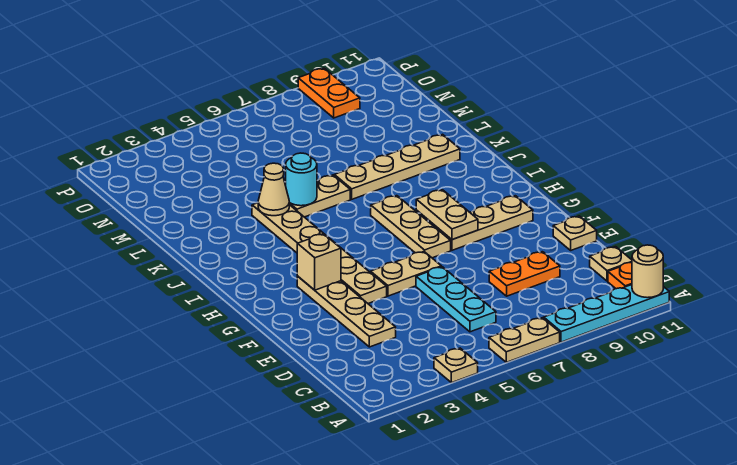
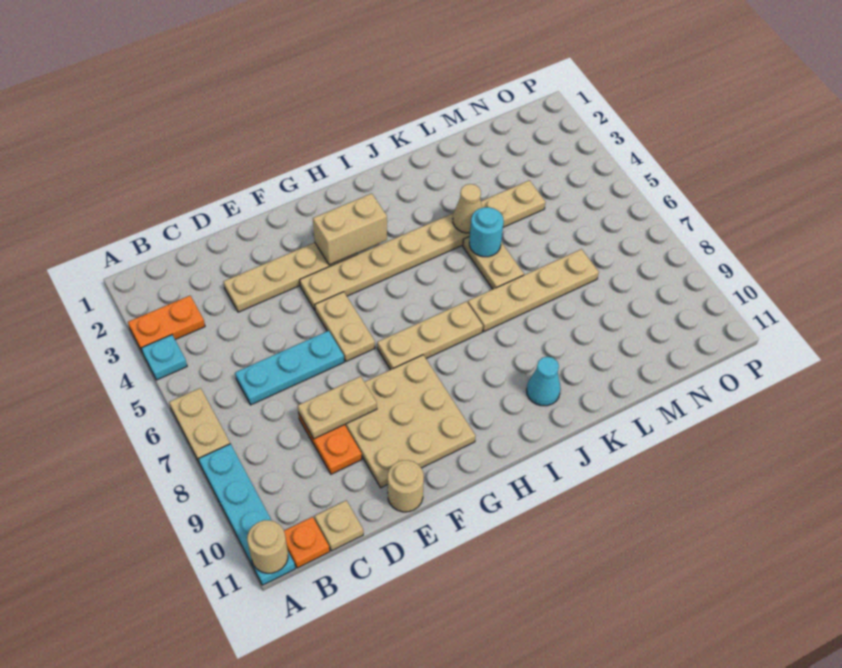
tan plate A4 level 1 -> cyan plate A4 level 1
tan plate E11 level 1 -> tan round brick E11 level 1
tan plate F4:K4 level 1 -> tan plate F4:M4 level 1
tan brick G3 level 2 -> tan brick G3:H3 level 2
tan plate G8:G10 level 1 -> tan plate E8:G10 level 1
tan plate G8:H8 level 2 -> tan plate D8:E8 level 2
none -> cyan cone J10 level 1
tan plate K7:K10 level 1 -> tan plate J7:M7 level 1
orange plate O9:P9 level 1 -> orange plate A3:B3 level 1

